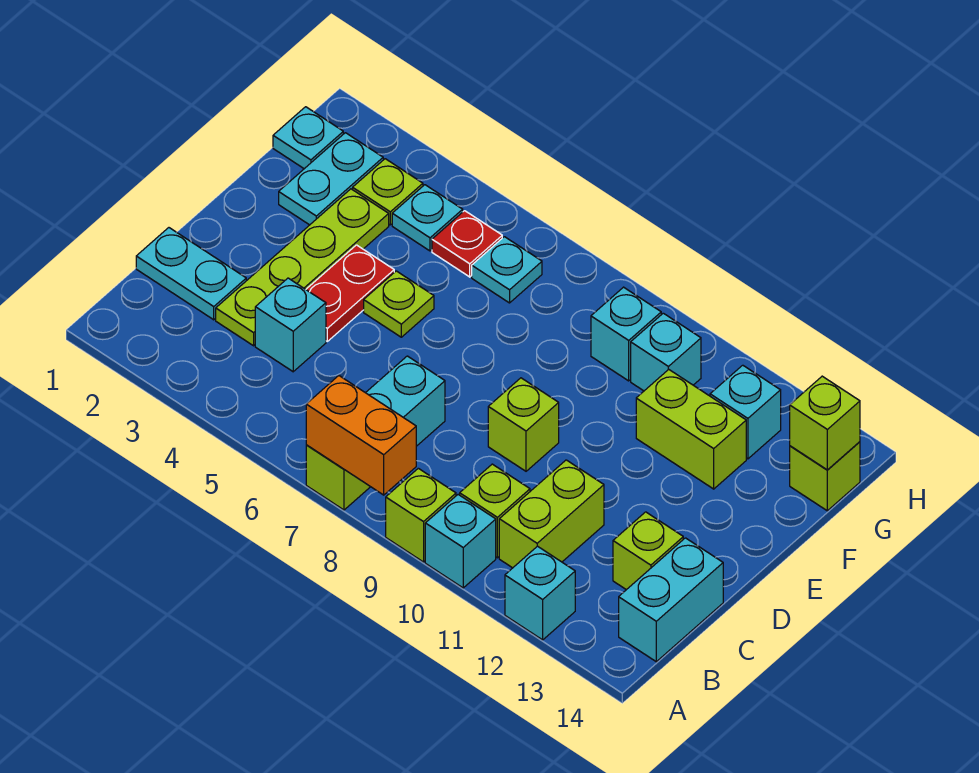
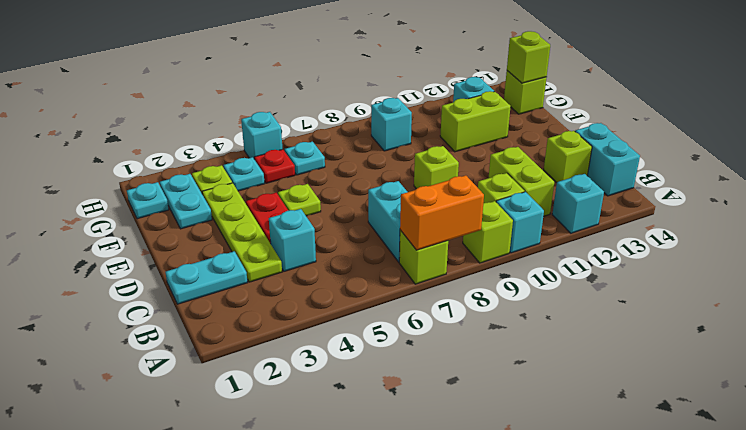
cyan brick G10 level 1 -> cyan brick H5 level 1

